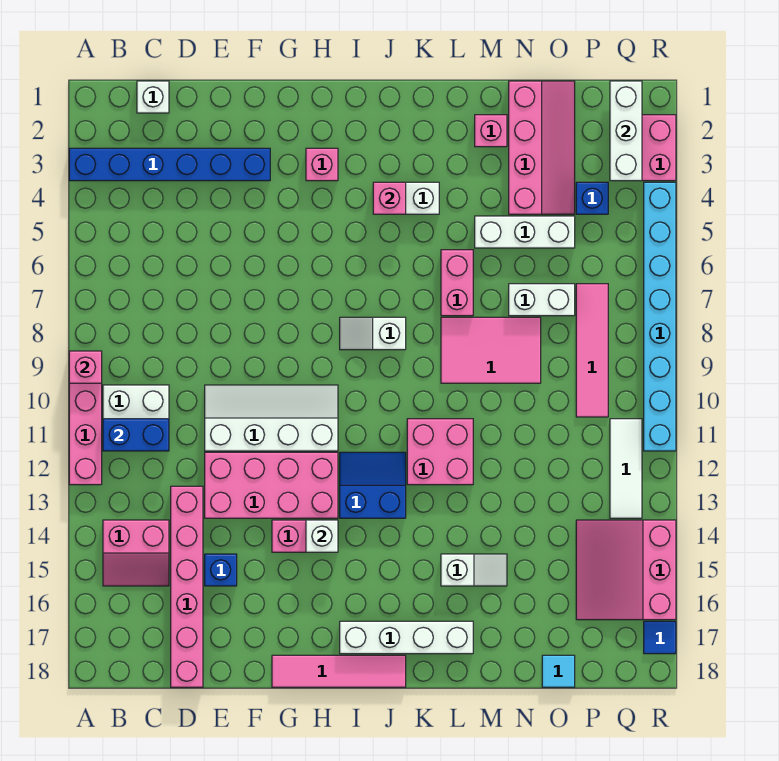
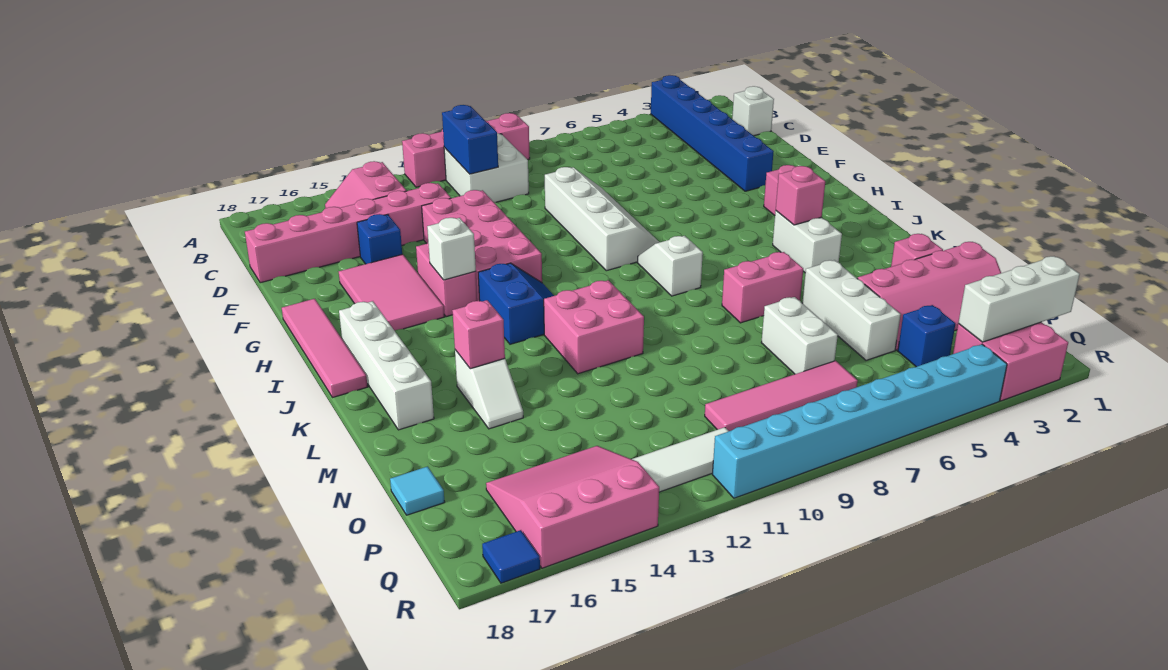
pink brick A9 level 2 -> pink brick L15 level 2
white slope E10:H11 level 1 top 11 -> white slope E8:H9 level 1 top 9
pink tile L8:N9 level 1 -> pink tile F15:H16 level 1

